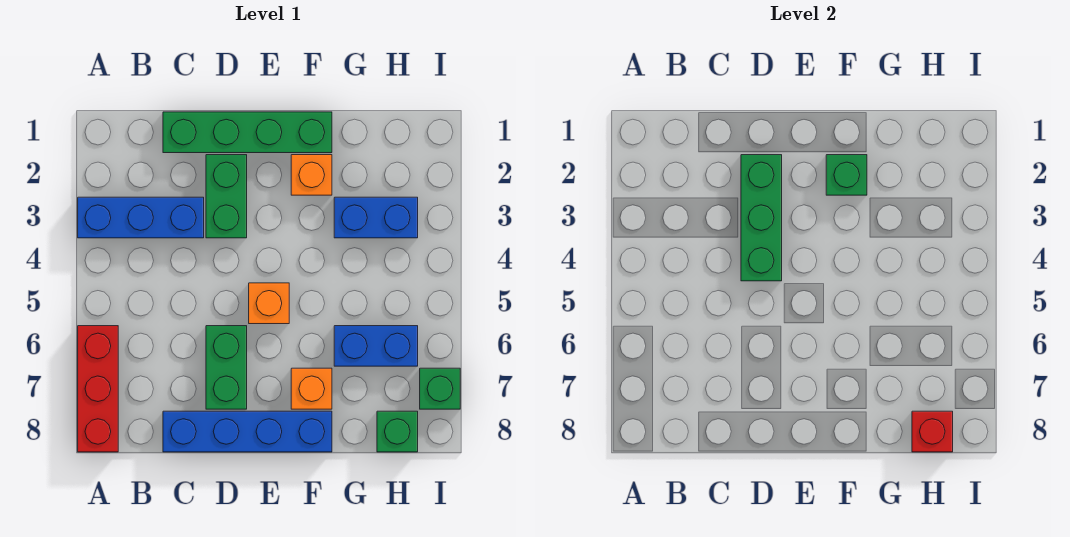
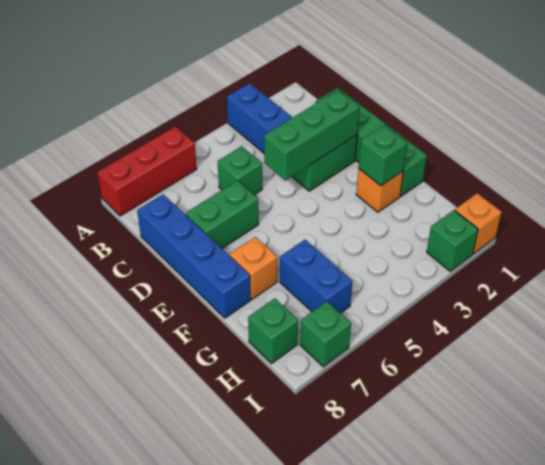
none -> green brick C5 level 1
orange brick E5 level 1 -> orange brick I1 level 1
blue brick G3:H3 level 1 -> none
red brick H8 level 2 -> none
none -> green brick I2 level 1

